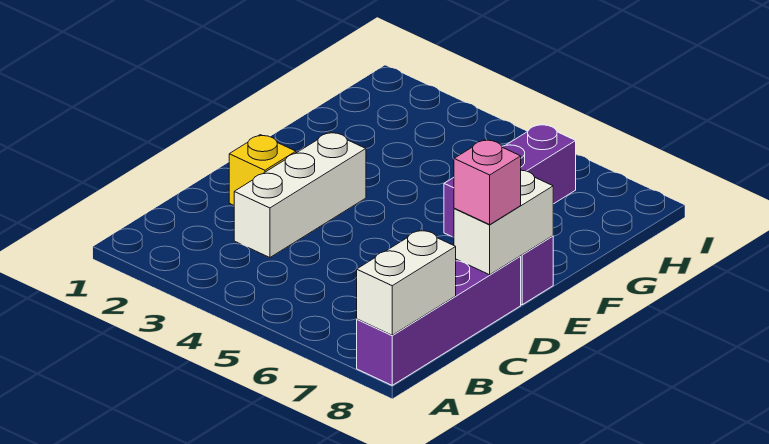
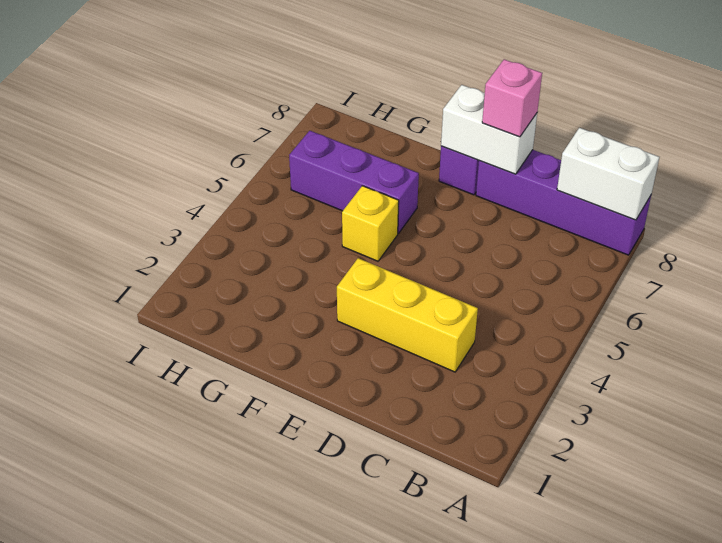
white brick C3:E3 level 1 -> yellow brick C3:E3 level 1
yellow brick D2 level 1 -> yellow brick F5 level 1

